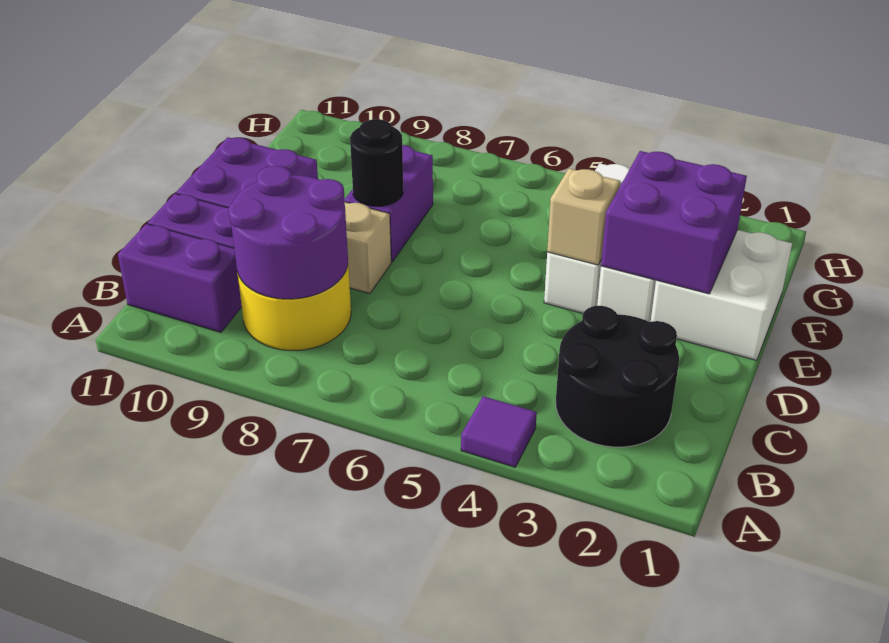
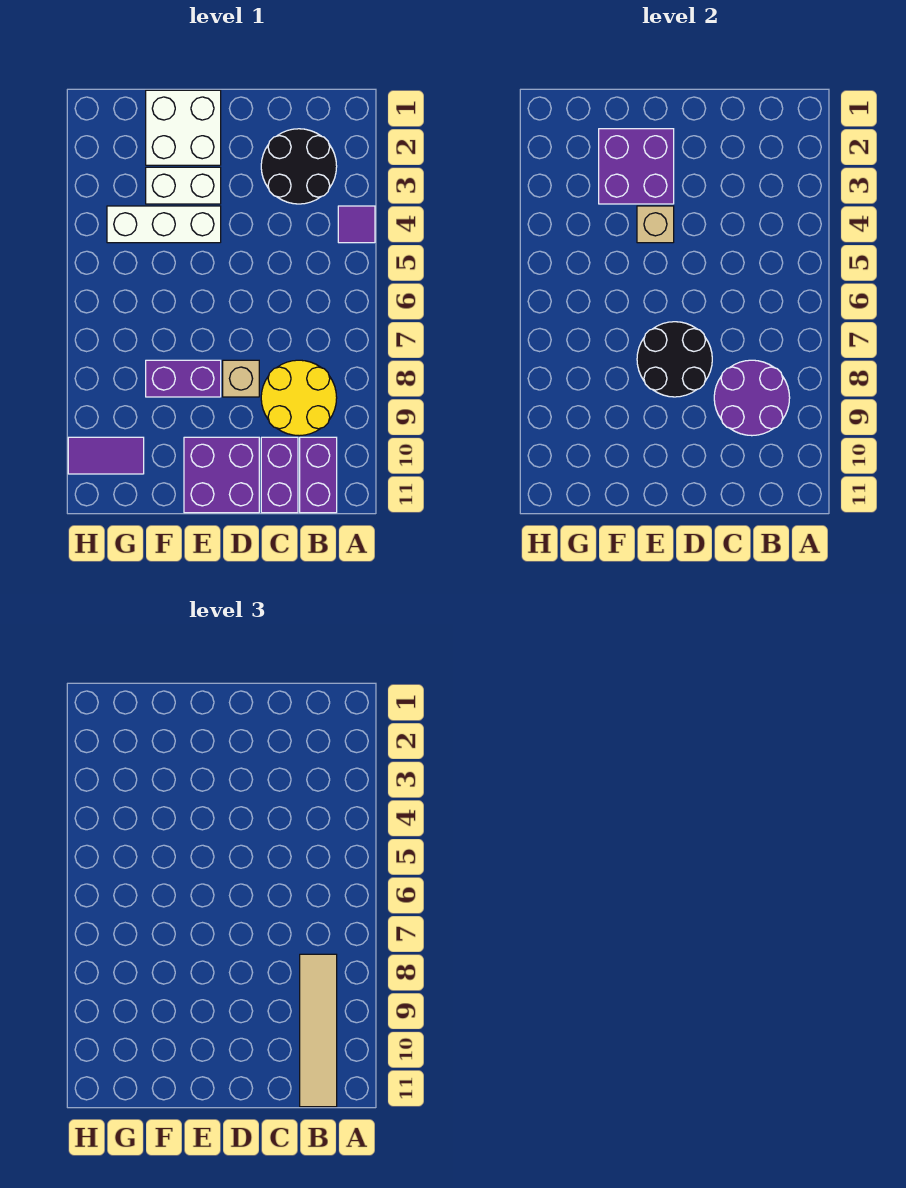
none -> tan tile B8:B11 level 3
black round brick E8 level 2 -> black round brick D7:E8 level 2
none -> purple tile G10:H10 level 1

